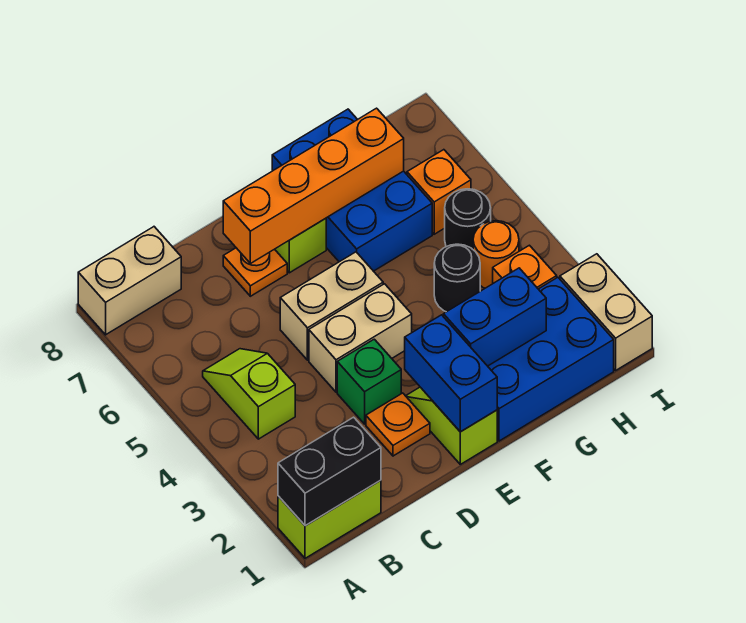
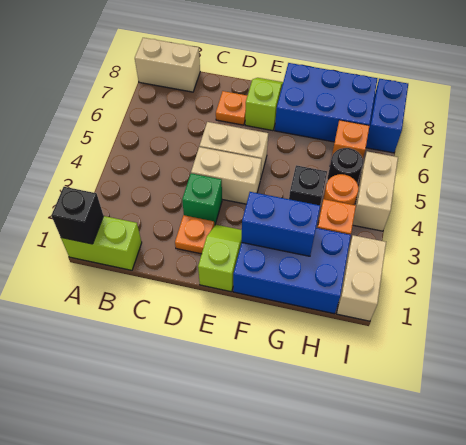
black brick A1:B1 level 2 -> black brick A1 level 2
lime slope B4:B5 level 1 top 4 -> none
orange brick D7:G7 level 2 -> none
blue brick E1:E2 level 2 -> blue brick I7:I8 level 1
blue brick F6:G8 level 1 -> blue brick F7:H8 level 1
black round brick G4 level 1 -> black brick G4 level 1
none -> tan brick I4:I5 level 1

